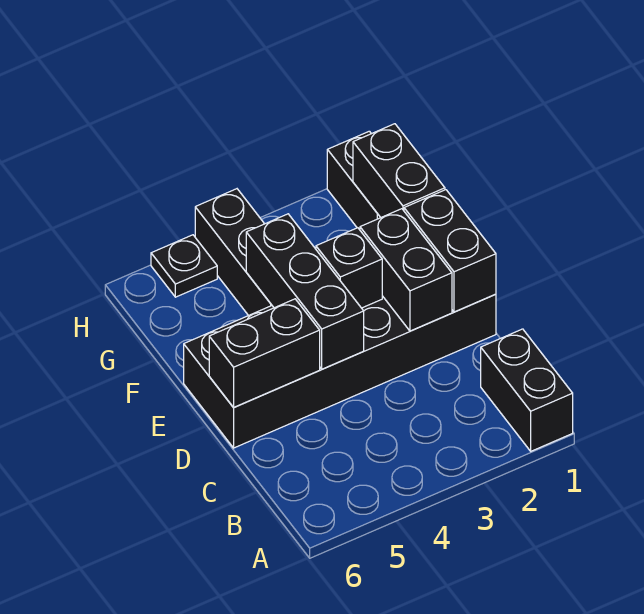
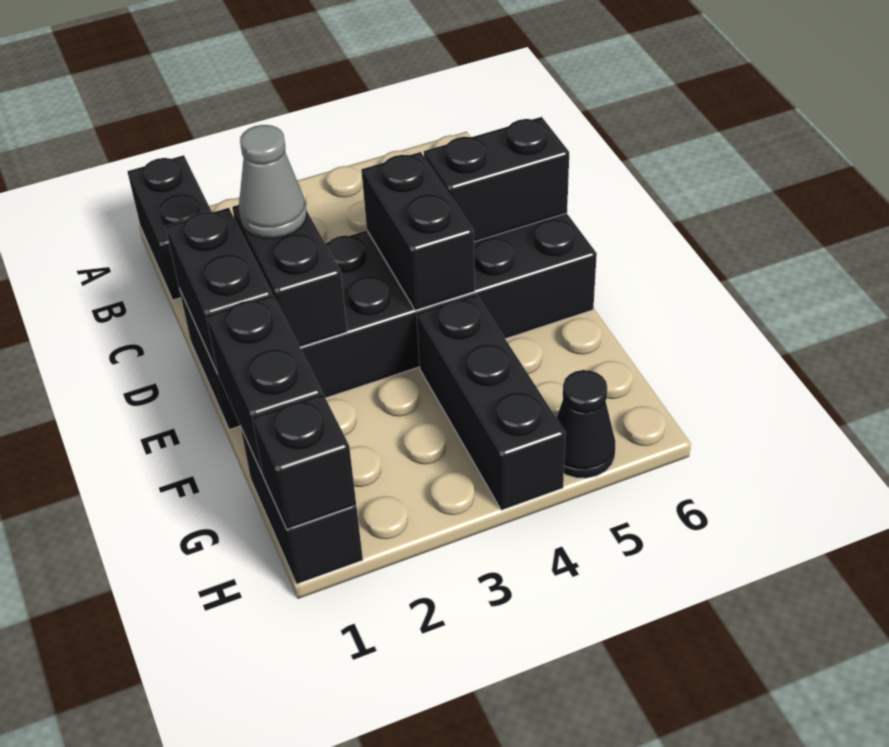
none -> grey cone D2 level 3
black brick D4:F4 level 2 -> black brick D4:E4 level 2
black brick E3 level 2 -> black brick H1 level 2
black plate H5 level 1 -> black cone H5 level 1

